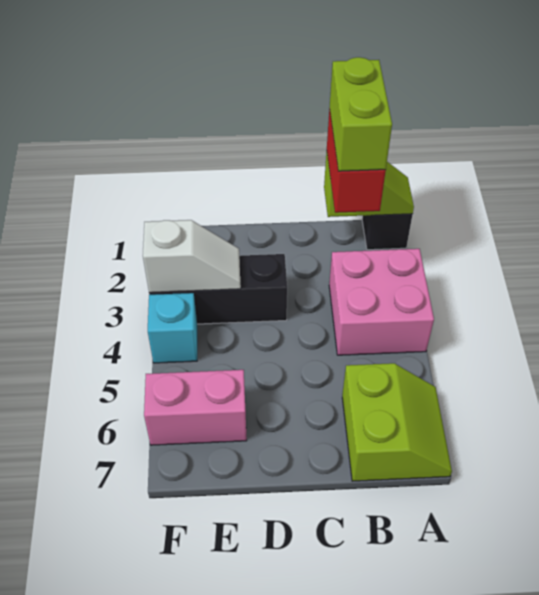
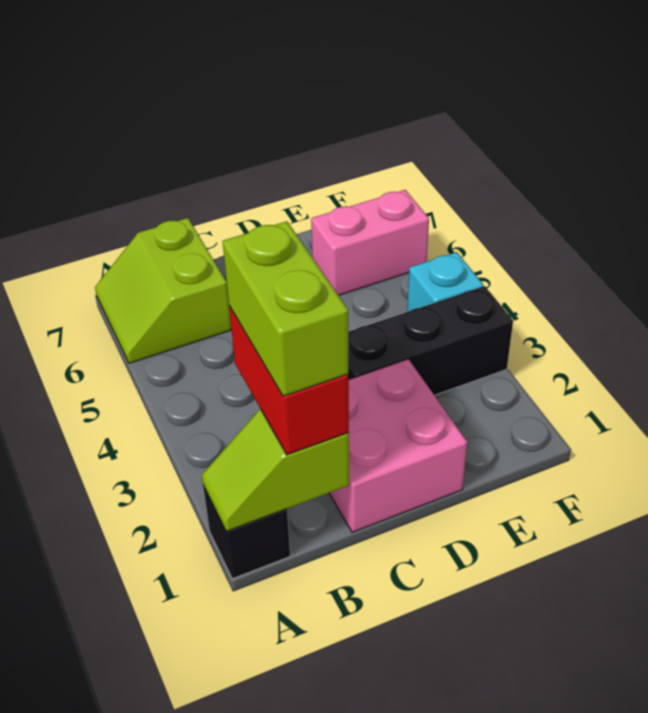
pink brick A3:B4 level 1 -> pink brick C1:D2 level 1
white slope E3:F3 level 2 top F -> none

